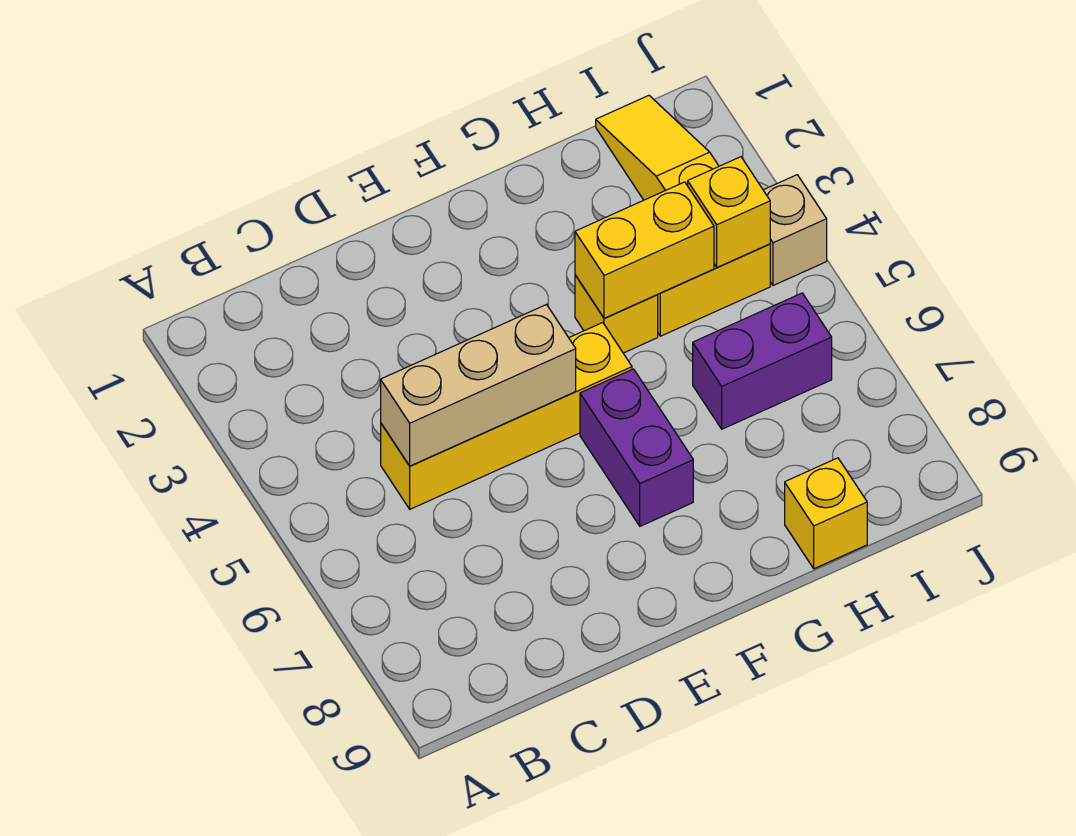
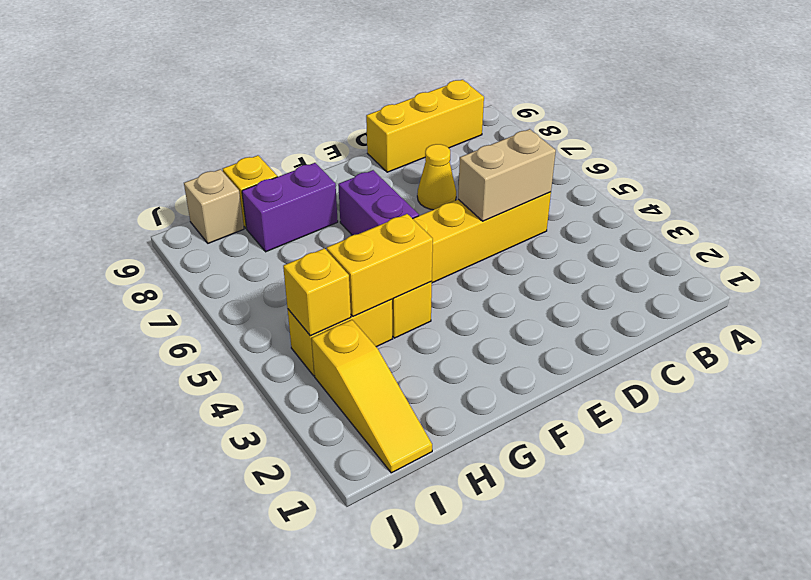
none -> yellow brick B9:D9 level 1
tan brick C5:E5 level 2 -> tan brick C5:D5 level 2
none -> yellow cone D7 level 1
purple brick H6:I6 level 1 -> purple brick G8:H8 level 1
tan brick J4 level 1 -> tan brick I9 level 1

